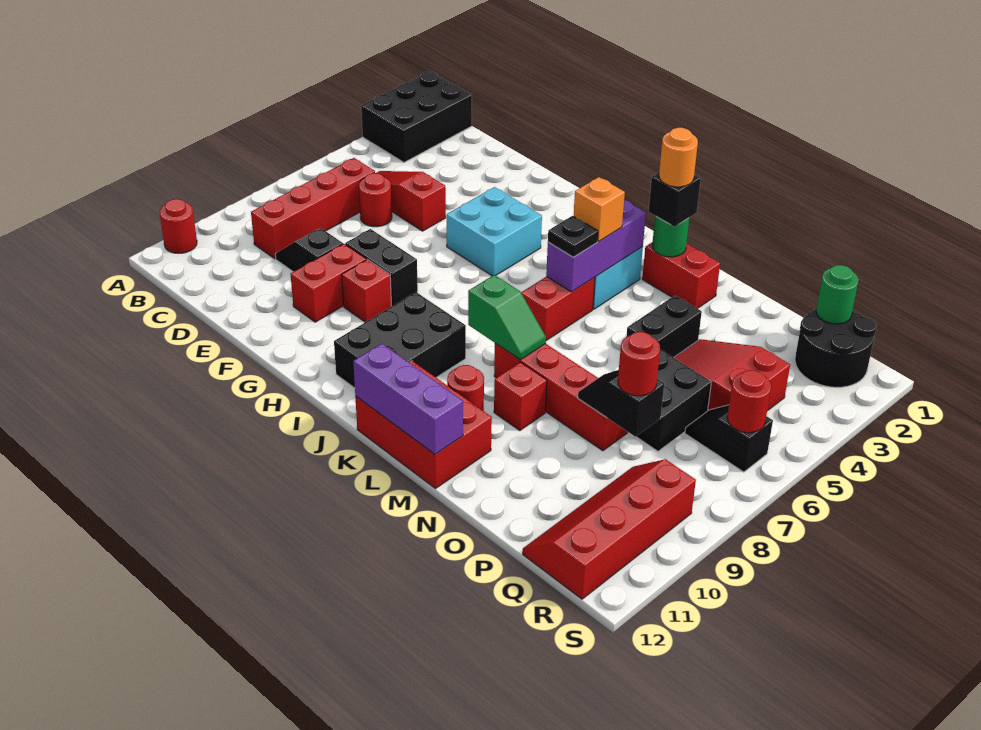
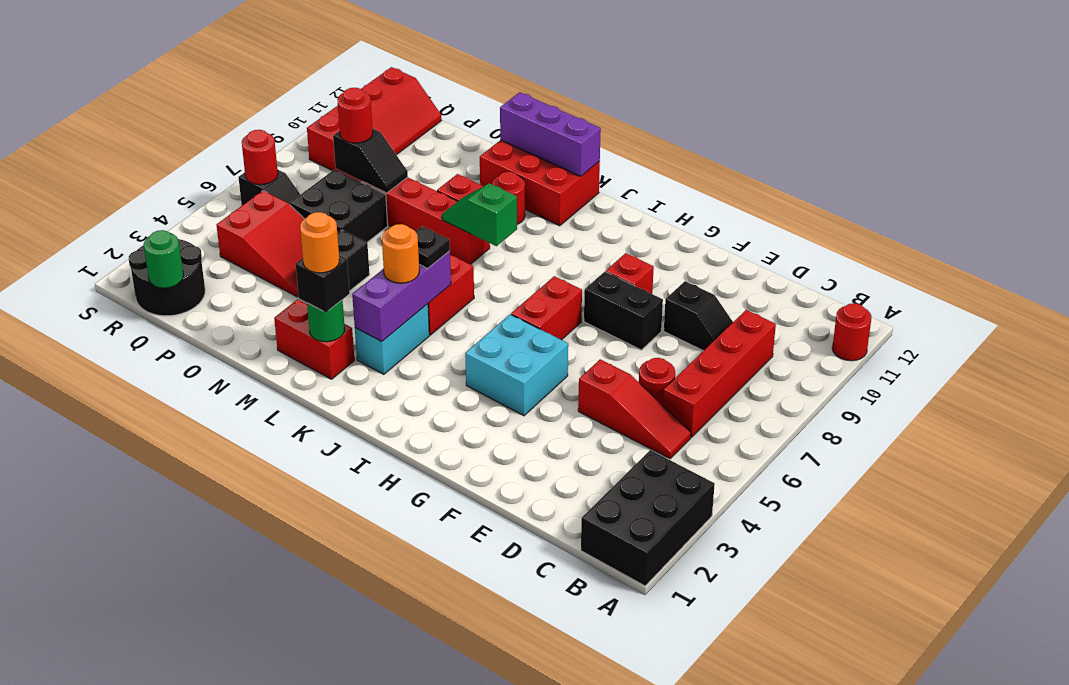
red brick F9:F10 level 1 -> red brick H6:H7 level 1
black brick I9:J11 level 1 -> none
orange brick K4 level 3 -> orange round brick K4 level 3

